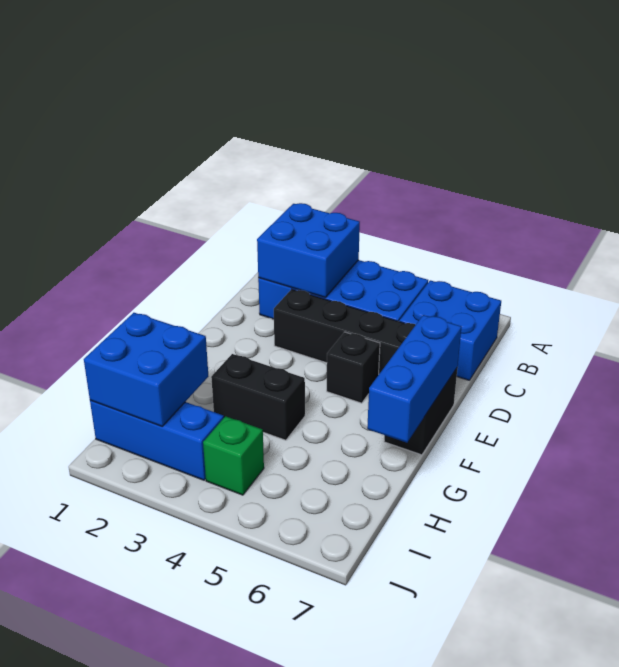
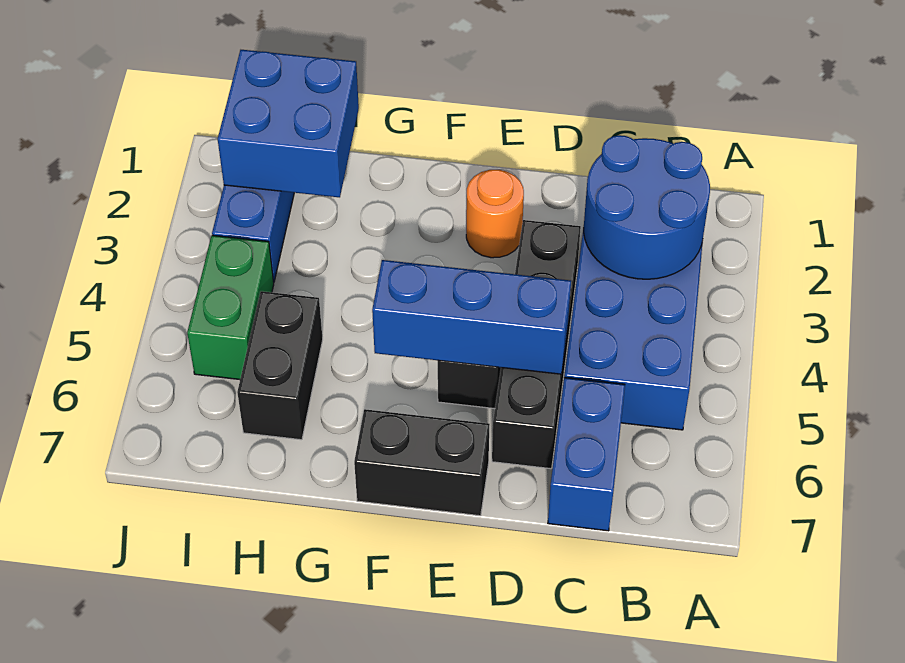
blue brick B2:C3 level 2 -> blue round brick B2:C3 level 2
blue brick B6:C7 level 1 -> blue brick C6:C7 level 1
none -> orange round brick E2 level 1
blue brick E7:G7 level 2 -> blue brick D5:F5 level 2
black brick G3:G4 level 1 -> black brick H5:H6 level 1
green brick I4 level 1 -> green brick I4:I5 level 1

